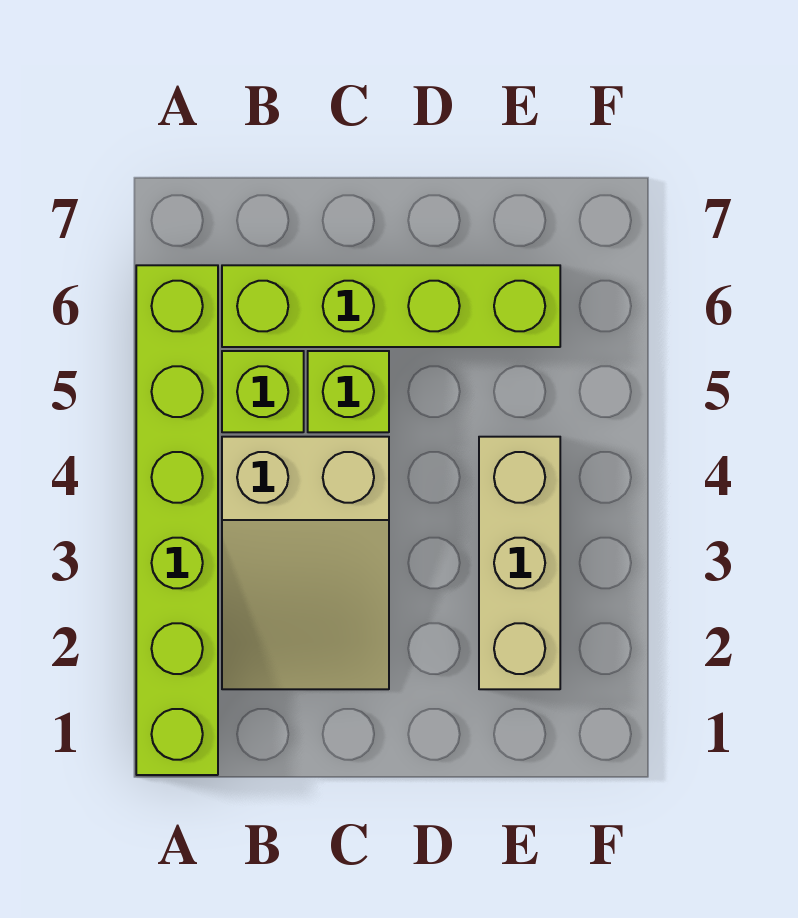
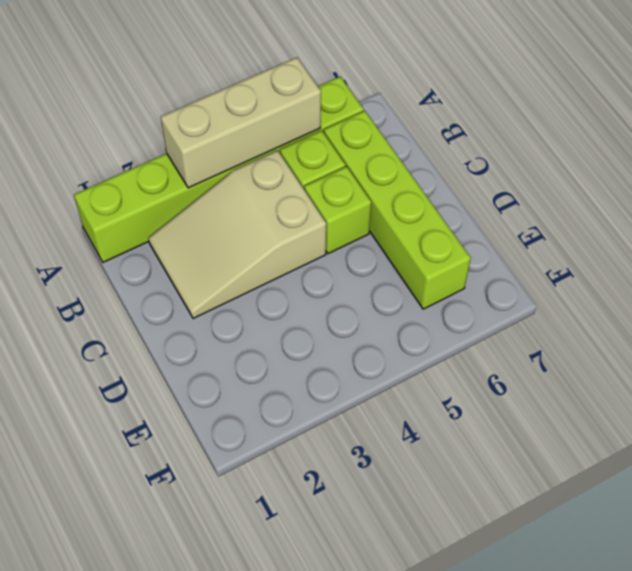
tan brick E2:E4 level 1 -> tan brick A3:A5 level 2

